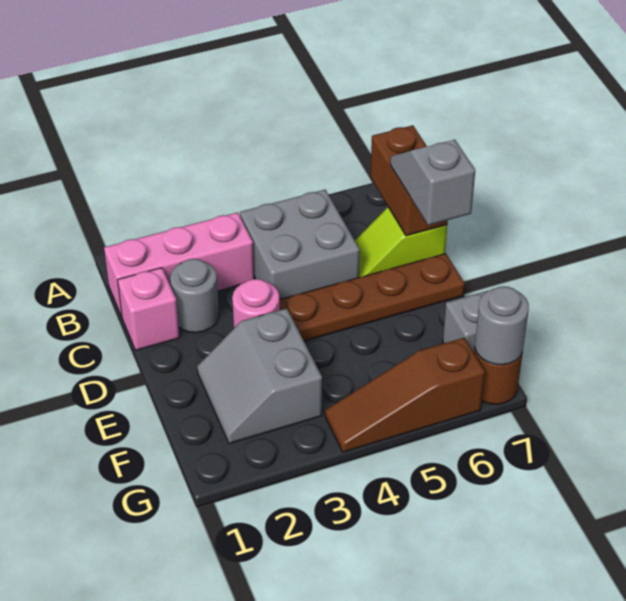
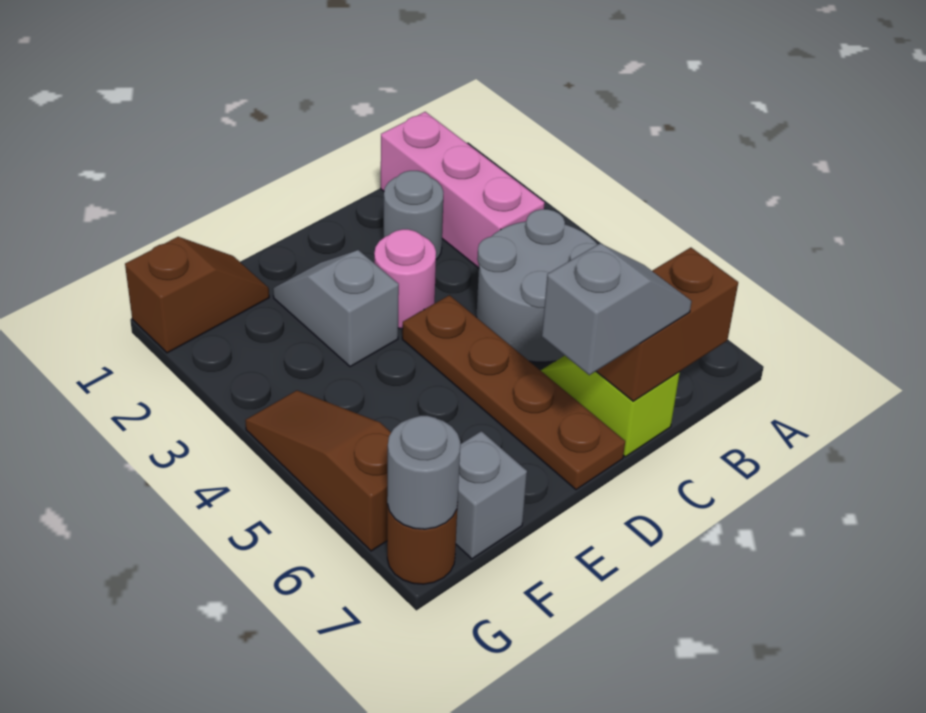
grey brick B4:C5 level 1 -> grey round brick B4:C5 level 1
pink brick C1 level 1 -> none
grey slope E2:F3 level 1 top 3 -> grey slope E2:E3 level 1 top 3
none -> brown slope F1:G1 level 1 top G

